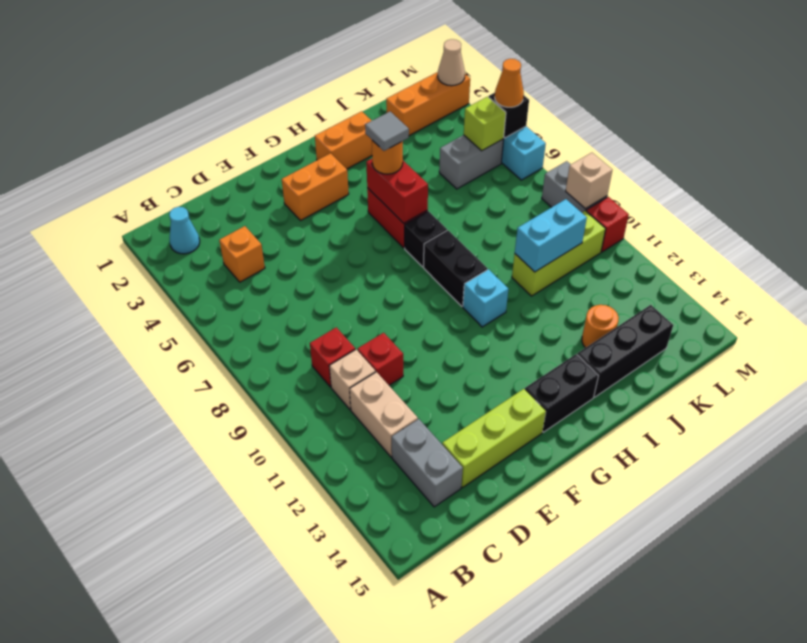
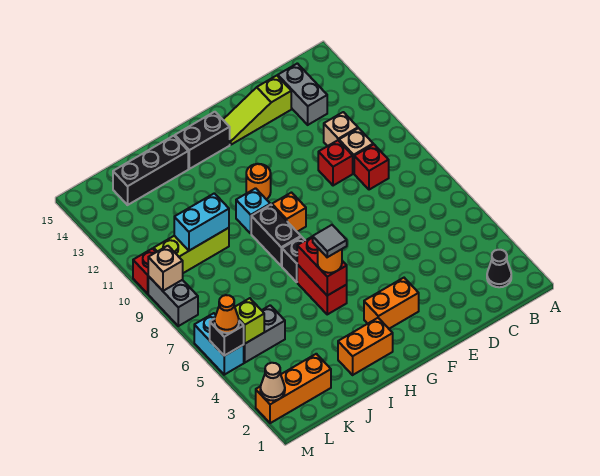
cyan cone B2 level 1 -> black cone B2 level 1
orange brick C4 level 1 -> orange brick G9 level 1
tan brick C11:C12 level 1 -> tan brick C11 level 1
lime brick D14:F14 level 1 -> lime slope D14:F14 level 1 top D
orange round brick J13 level 1 -> orange round brick G11 level 1

